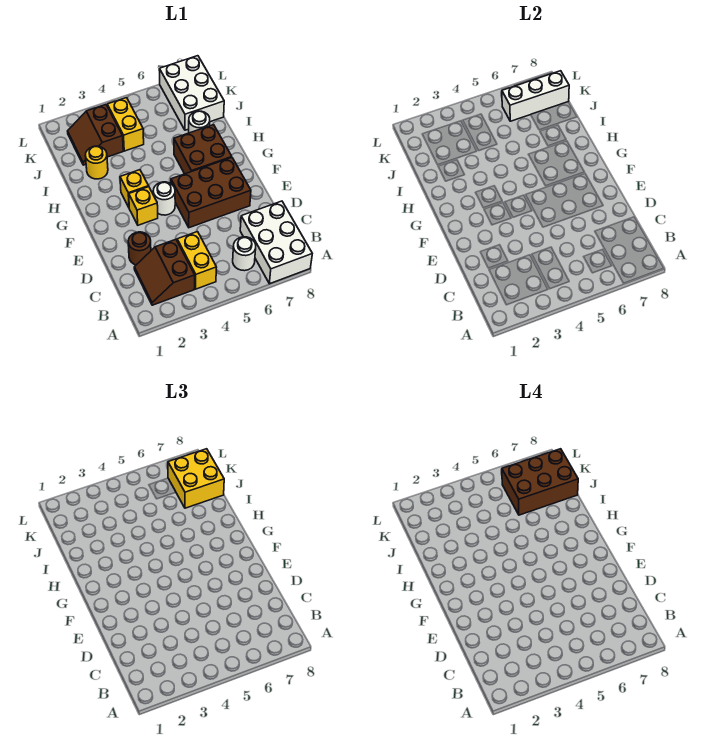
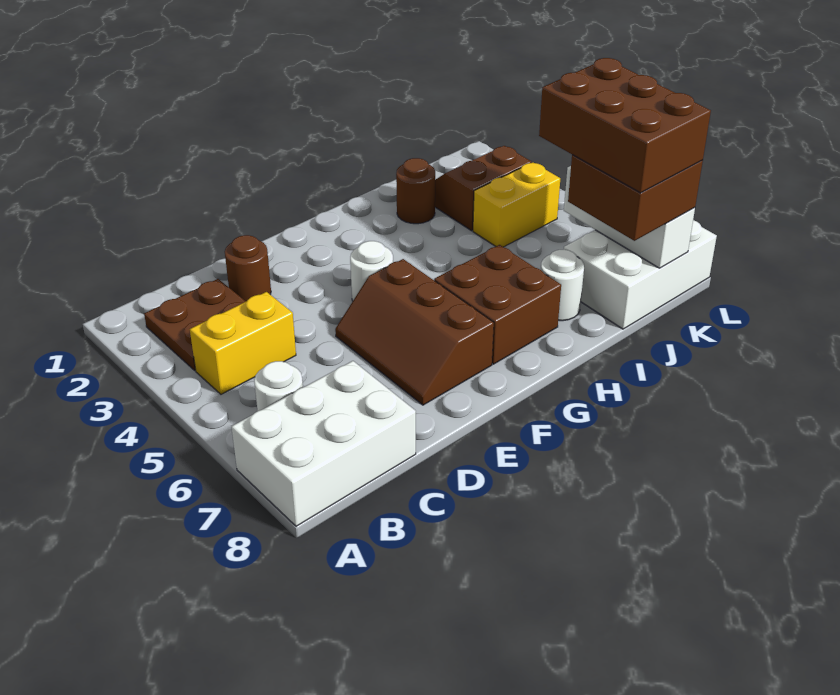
brown slope B2:C3 level 1 top 3 -> brown plate B2:C3 level 1
brown brick E5:F7 level 1 -> brown slope E5:F7 level 1 top F
yellow brick F3 level 1 -> none
yellow brick G3 level 1 -> none
yellow round brick I2 level 1 -> brown round brick I2 level 1
yellow brick J7:K8 level 3 -> brown brick J7:K8 level 3

